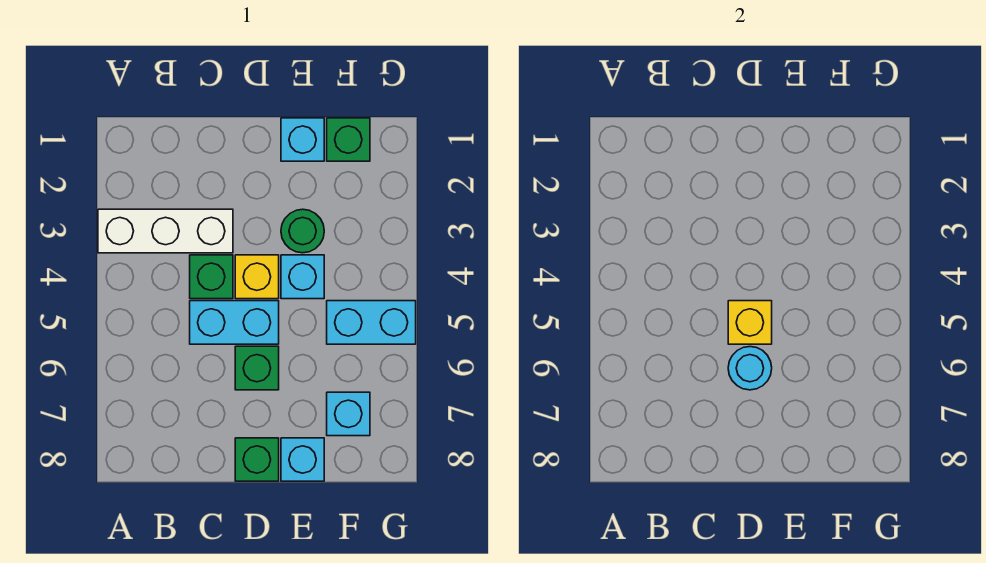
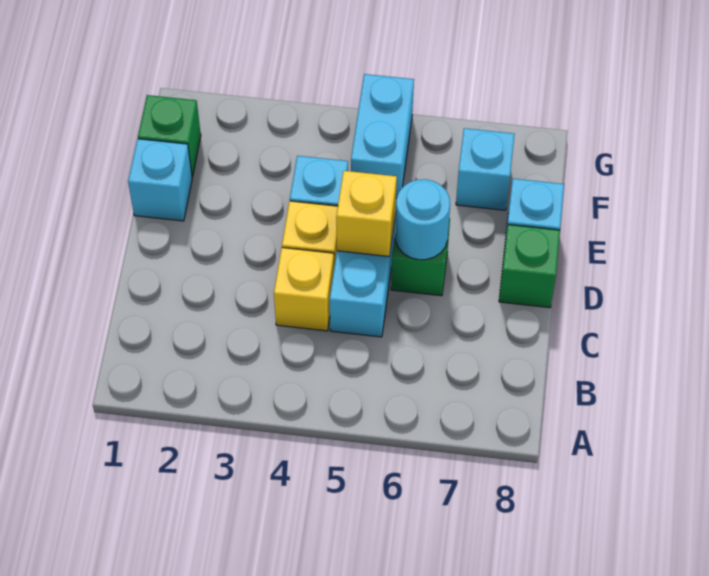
white brick A3:C3 level 1 -> none
green brick C4 level 1 -> yellow brick C4 level 1
green round brick E3 level 1 -> none

